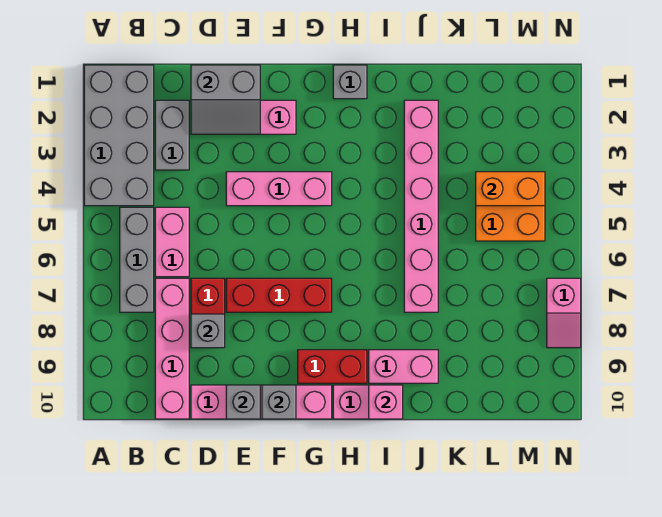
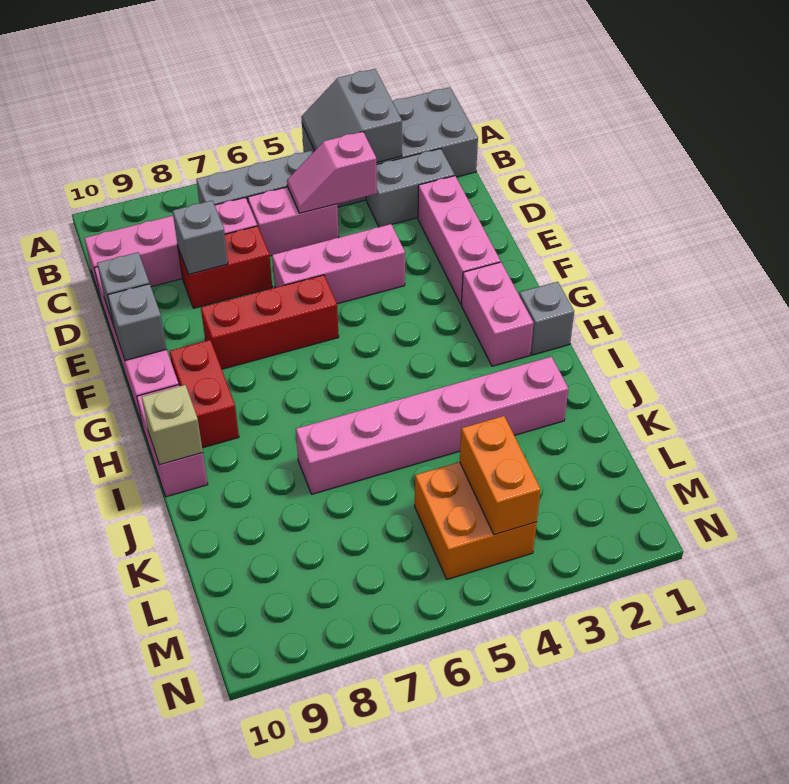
grey slope D1:E2 level 2 top 1 -> grey slope A3:B4 level 2 top 3
pink brick E4:G4 level 1 -> pink brick E4:E6 level 1
red brick E7:G7 level 1 -> red brick F6:F8 level 1
pink brick I9:J9 level 1 -> pink brick G2:H2 level 1
pink brick I10 level 2 -> tan brick I10 level 2
pink slope N7:N8 level 1 top 7 -> pink slope C4:C5 level 2 top 4

